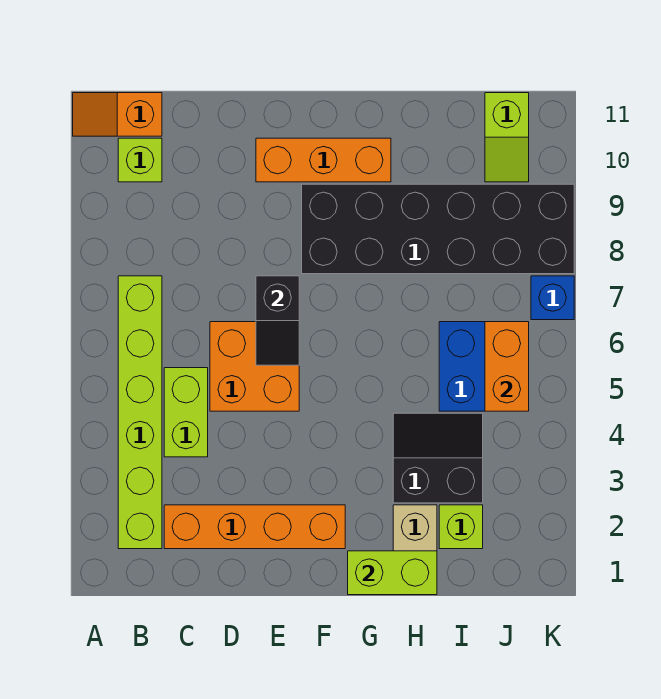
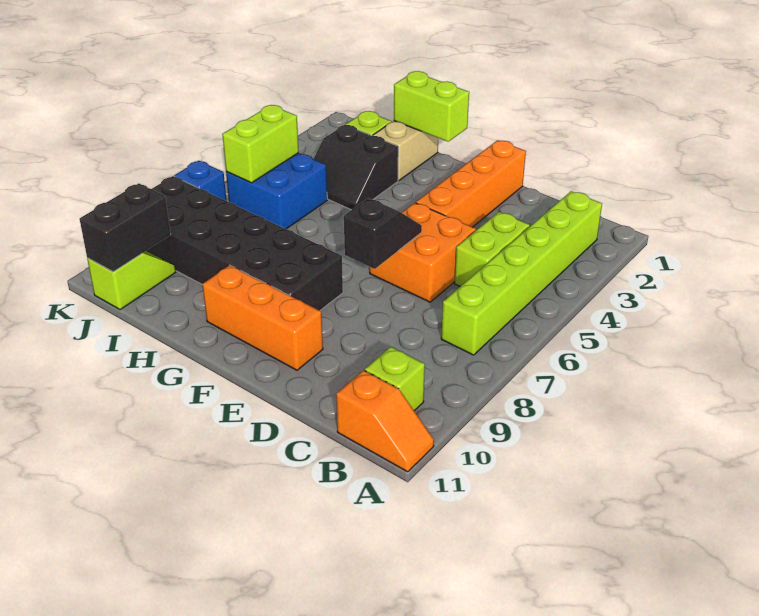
orange brick C2:F2 level 1 -> orange brick E1:E4 level 1
orange brick J5:J6 level 2 -> lime brick J5:J6 level 2
none -> black brick J10:J11 level 2

